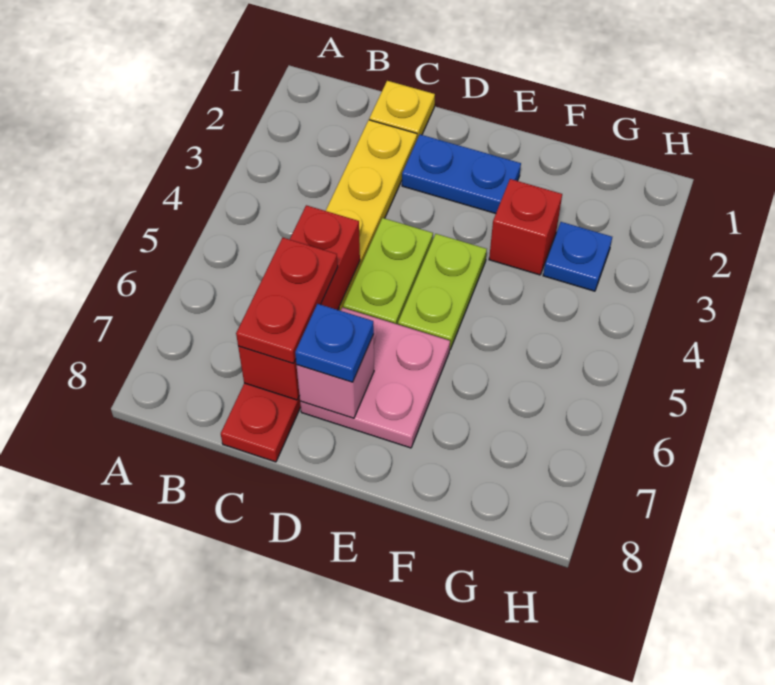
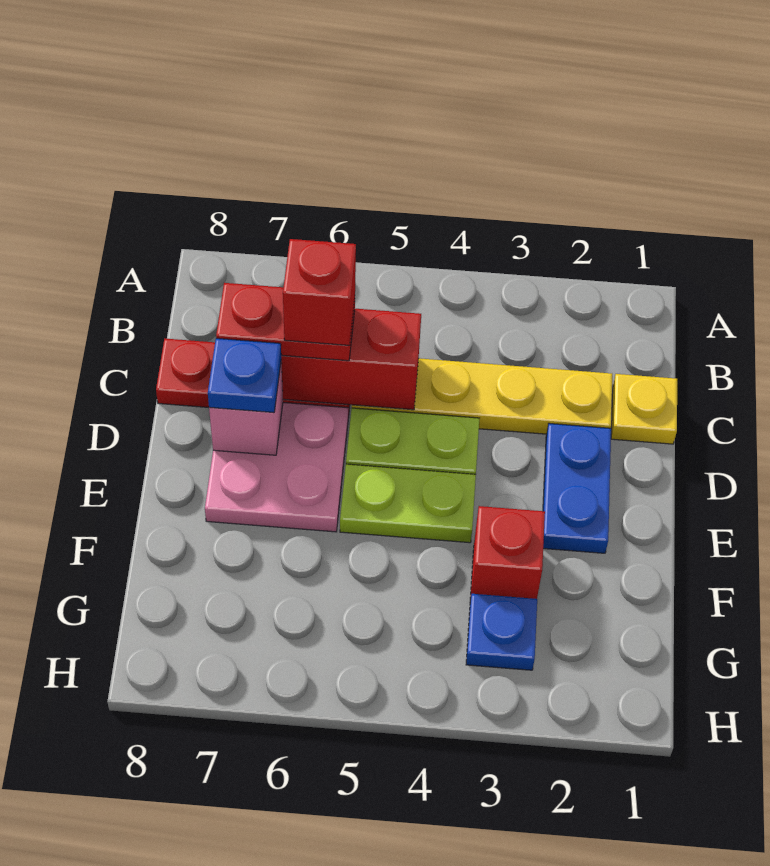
none -> red brick C6 level 4

